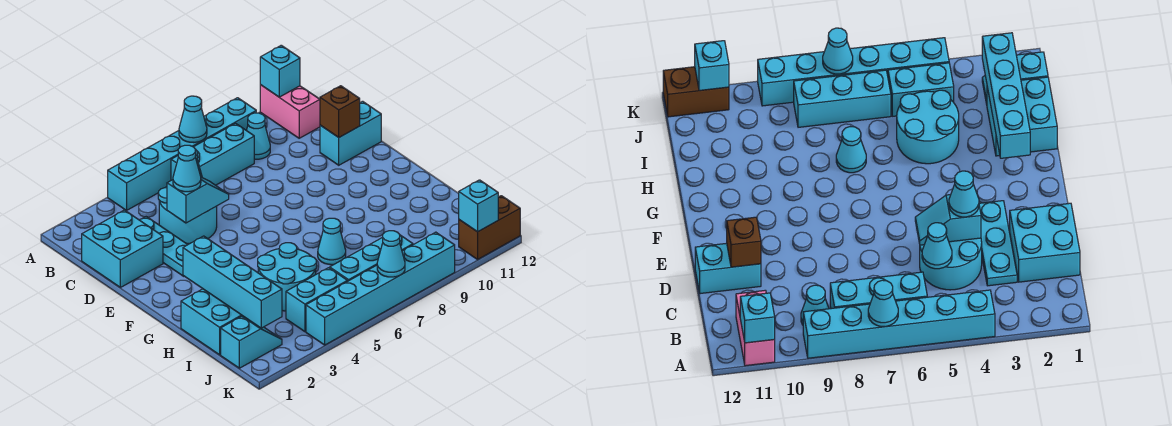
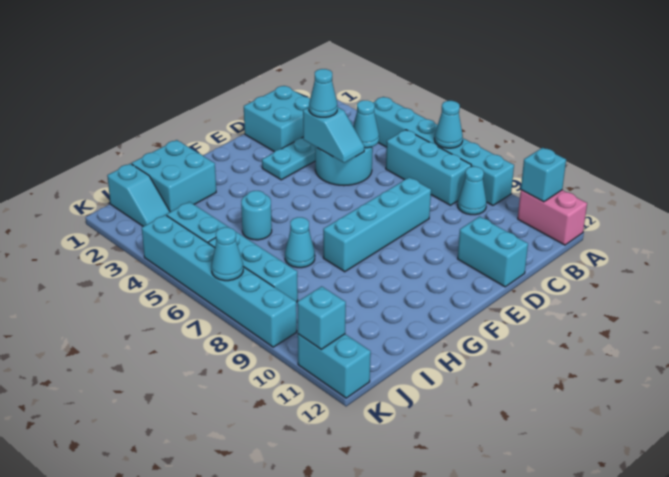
pink brick A11:B11 level 1 -> pink brick A11:A12 level 1
brown brick D11 level 2 -> none
cyan brick G2:J2 level 2 -> cyan brick D8:G8 level 1
cyan round brick H4:I5 level 1 -> cyan round brick H5 level 1
brown brick K11:K12 level 1 -> cyan brick K11:K12 level 1

